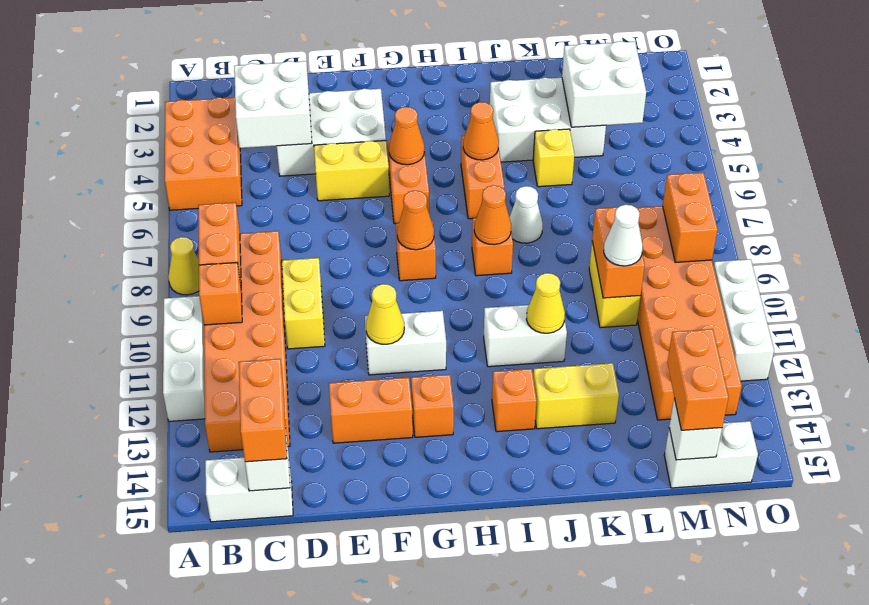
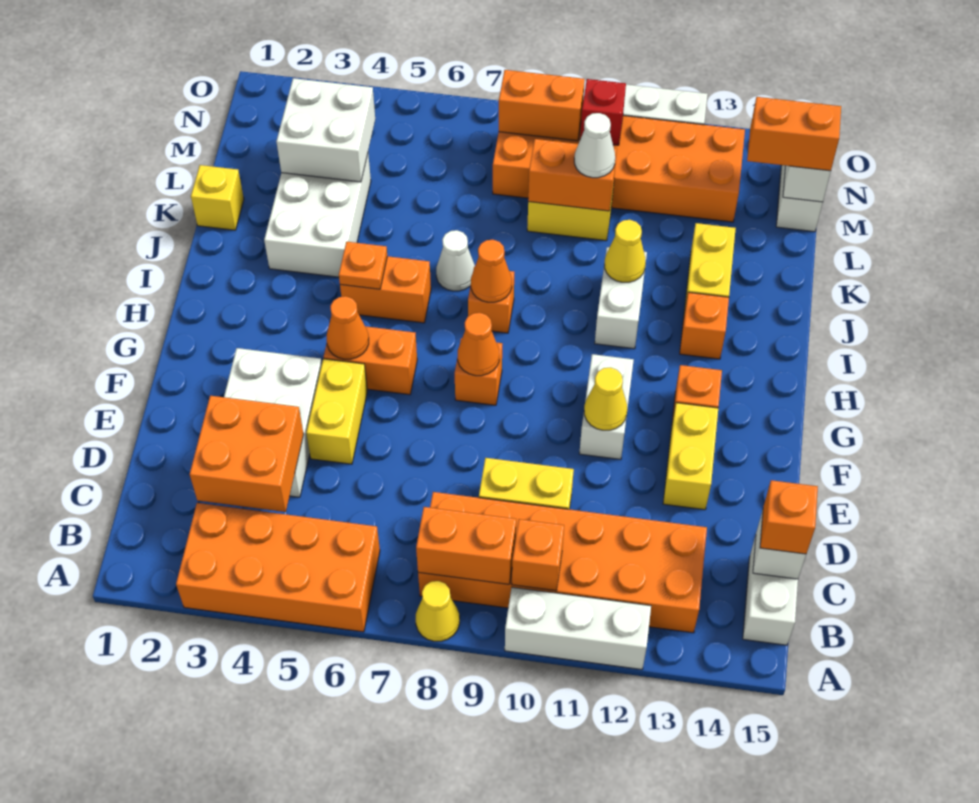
orange brick A3:B5 level 1 -> orange brick A3:B6 level 1
white brick C3:D4 level 2 -> orange brick C3:D4 level 2
orange brick C14:C15 level 3 -> orange brick C15 level 3
orange brick E13:F13 level 1 -> yellow brick E13:F13 level 1
orange cone I5 level 2 -> orange plate I5 level 2
yellow brick K5 level 1 -> yellow brick K1 level 1
none -> red brick N10 level 2

